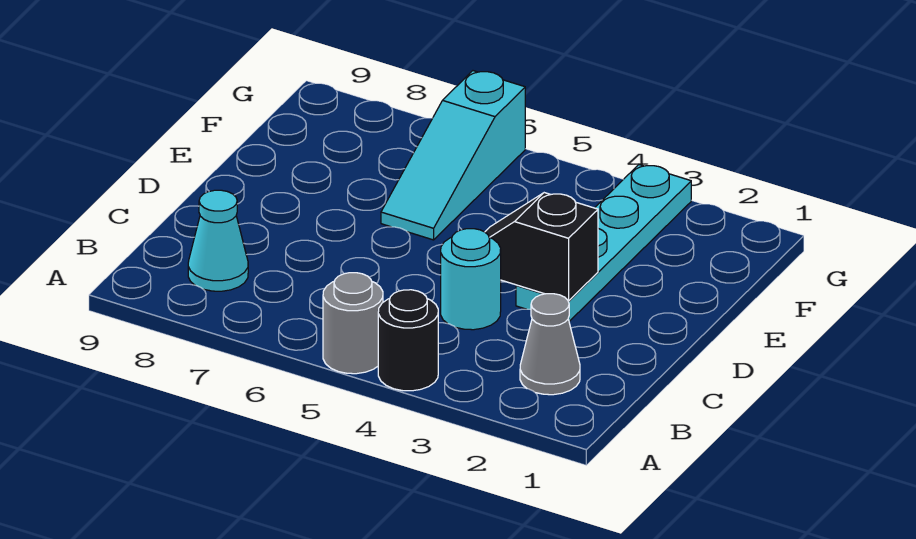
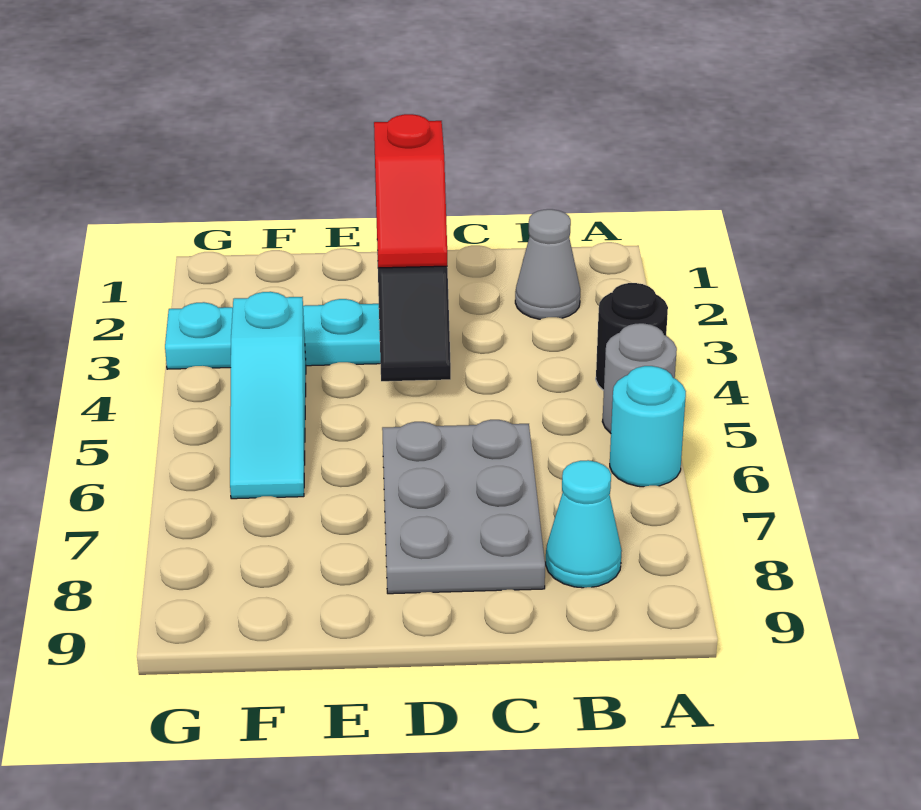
cyan round brick C4 level 1 -> cyan round brick A6 level 1
none -> grey plate C6:D8 level 1
none -> red slope D2:D3 level 3 top 2
cyan slope E6:G6 level 1 top G -> cyan slope F4:F6 level 1 top 4

